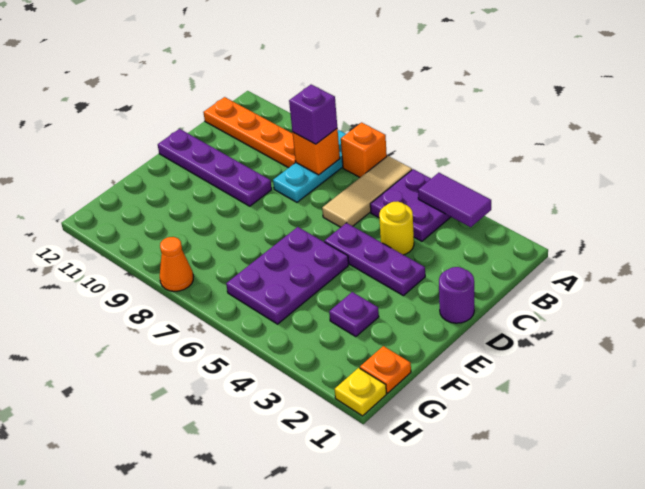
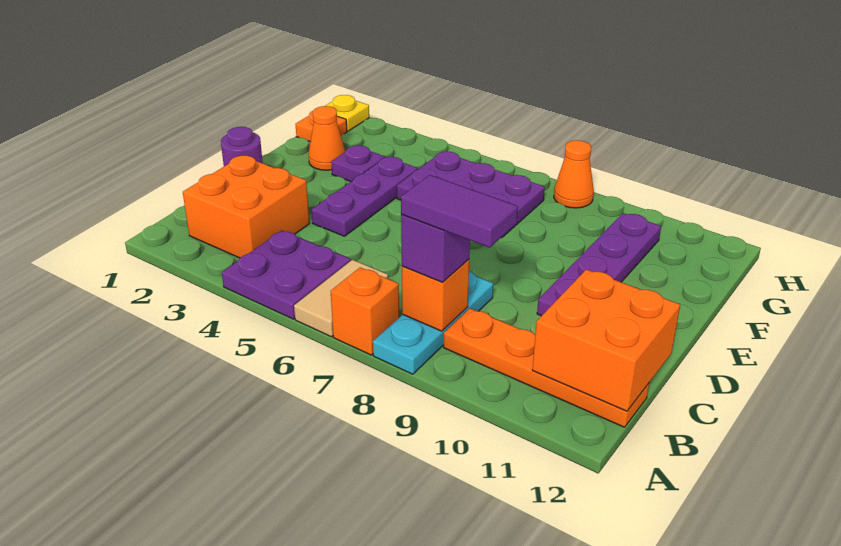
purple tile A3:A4 level 2 -> purple tile B8:B9 level 4
tan tile A6:C6 level 1 -> tan tile A6:B6 level 1
none -> orange brick B2:C3 level 1
none -> orange brick B11:C12 level 2
yellow round brick C4 level 1 -> none
purple plate D3:D5 level 1 -> purple plate D4:F4 level 1
purple plate D9:D12 level 1 -> purple plate D10:G10 level 1
purple plate E5:G6 level 1 -> purple plate F5:G7 level 1
none -> orange cone F2 level 1

